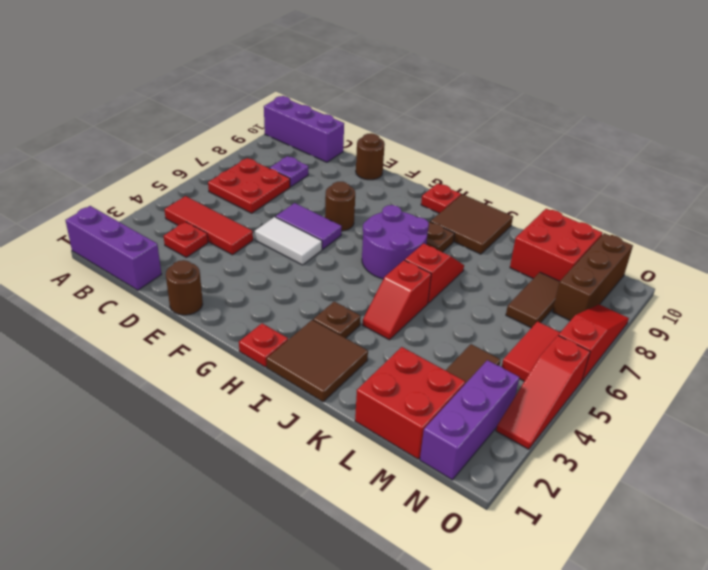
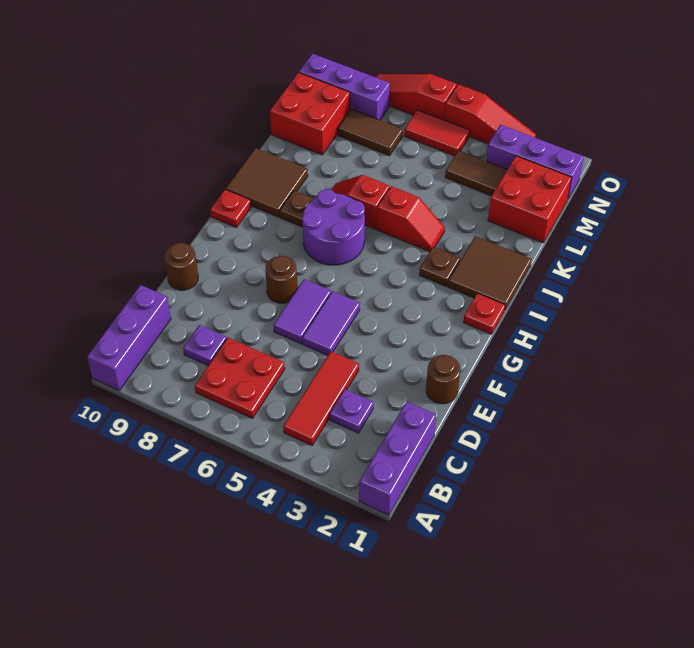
red plate C3 level 1 -> purple plate C3 level 1
white tile E5:F5 level 1 -> purple tile E5:F5 level 1
brown brick N8:N10 level 1 -> purple brick N8:N10 level 1

